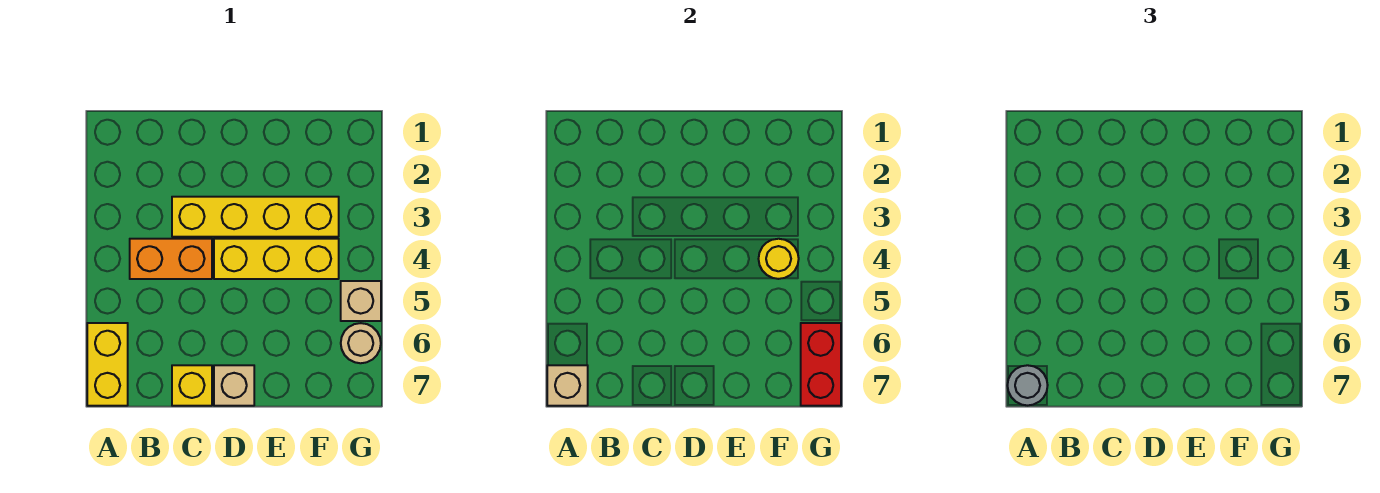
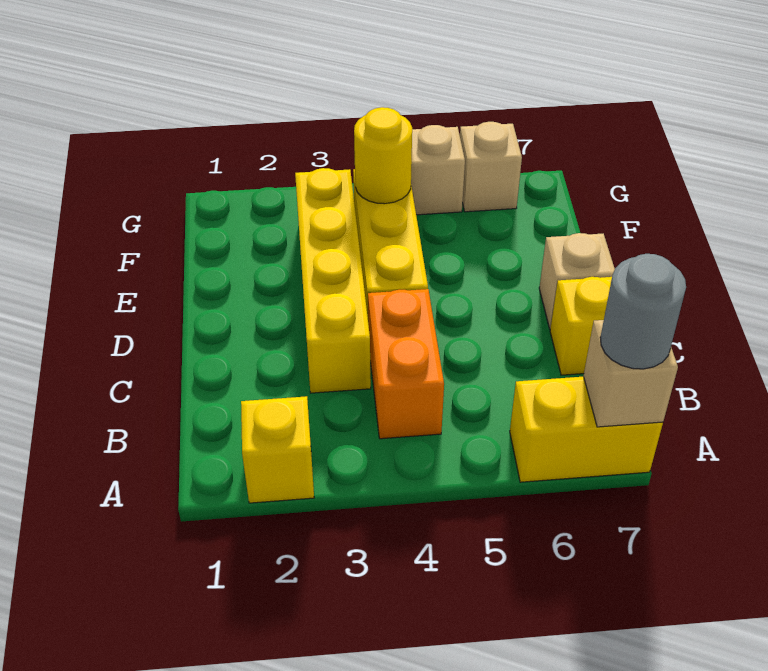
none -> yellow brick A2 level 1
tan round brick G6 level 1 -> tan brick G6 level 1
red brick G6:G7 level 2 -> none

